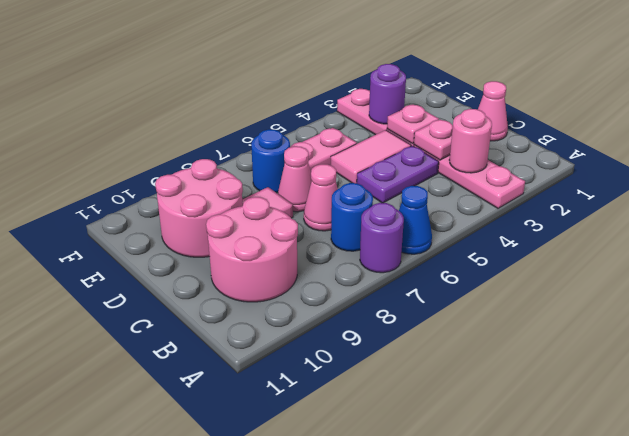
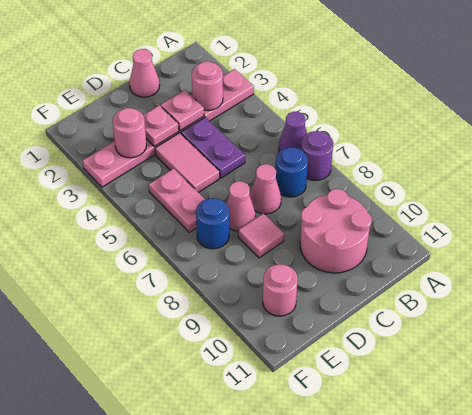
blue cone A6 level 1 -> purple cone A6 level 1
pink round brick D9:E10 level 1 -> pink round brick E10 level 1
purple round brick E3 level 2 -> pink round brick E3 level 2

